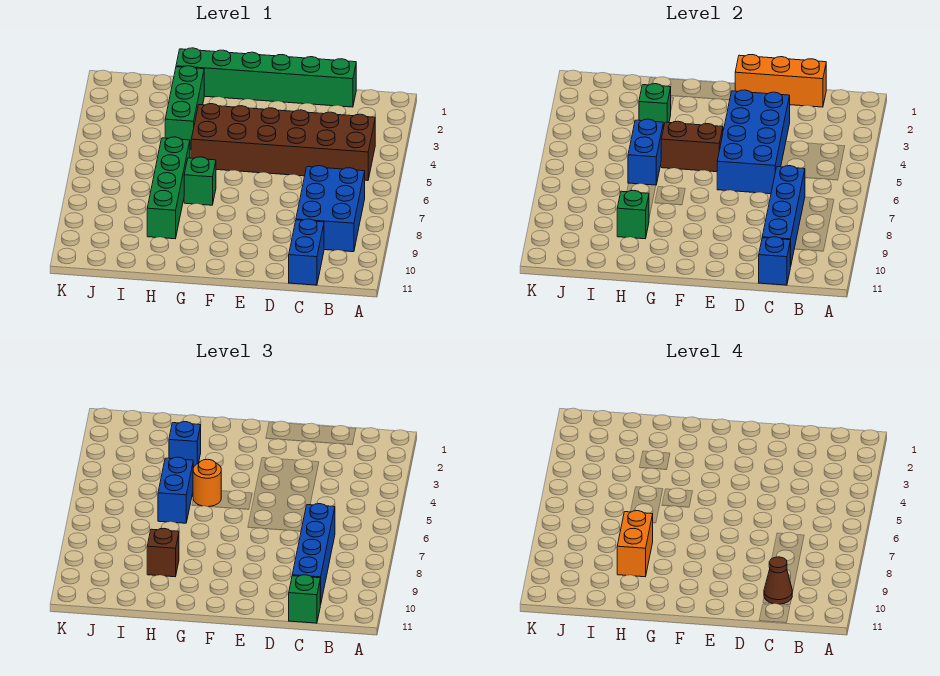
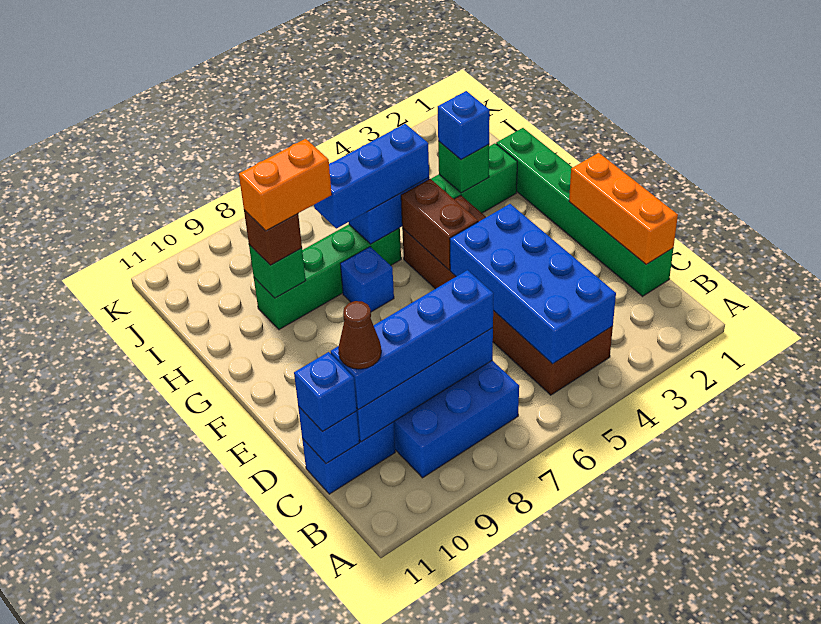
green brick C11 level 3 -> blue brick C11 level 3
blue brick D3:E6 level 2 -> blue brick B4:E5 level 2
orange round brick G5 level 3 -> none
green brick G7 level 1 -> blue brick G7 level 1
blue brick H5:H6 level 3 -> blue brick H5:H7 level 3

